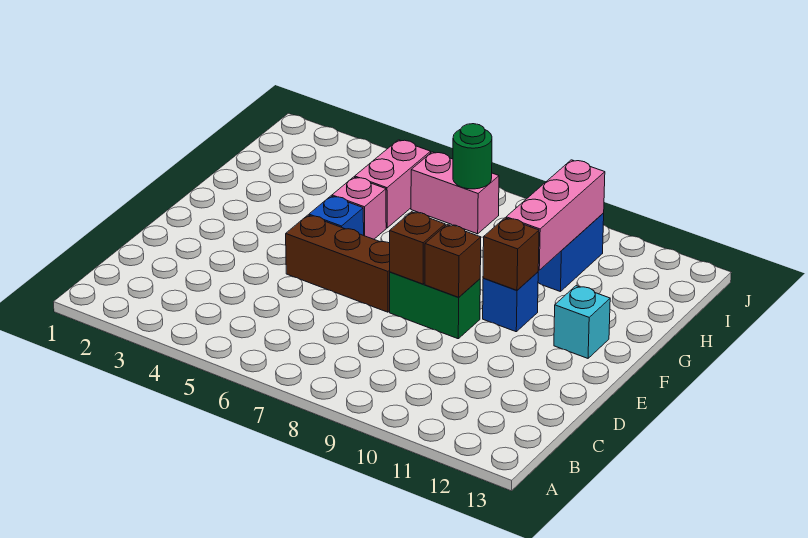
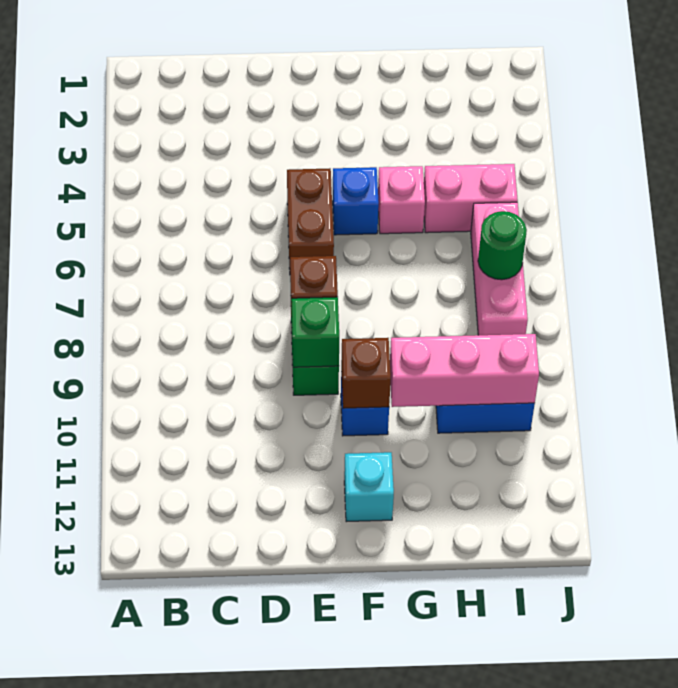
brown brick E5:E7 level 1 -> brown brick E5:E6 level 1
brown brick E9 level 2 -> green brick E9 level 2
pink brick I6:I7 level 1 -> pink brick I6:I8 level 1

